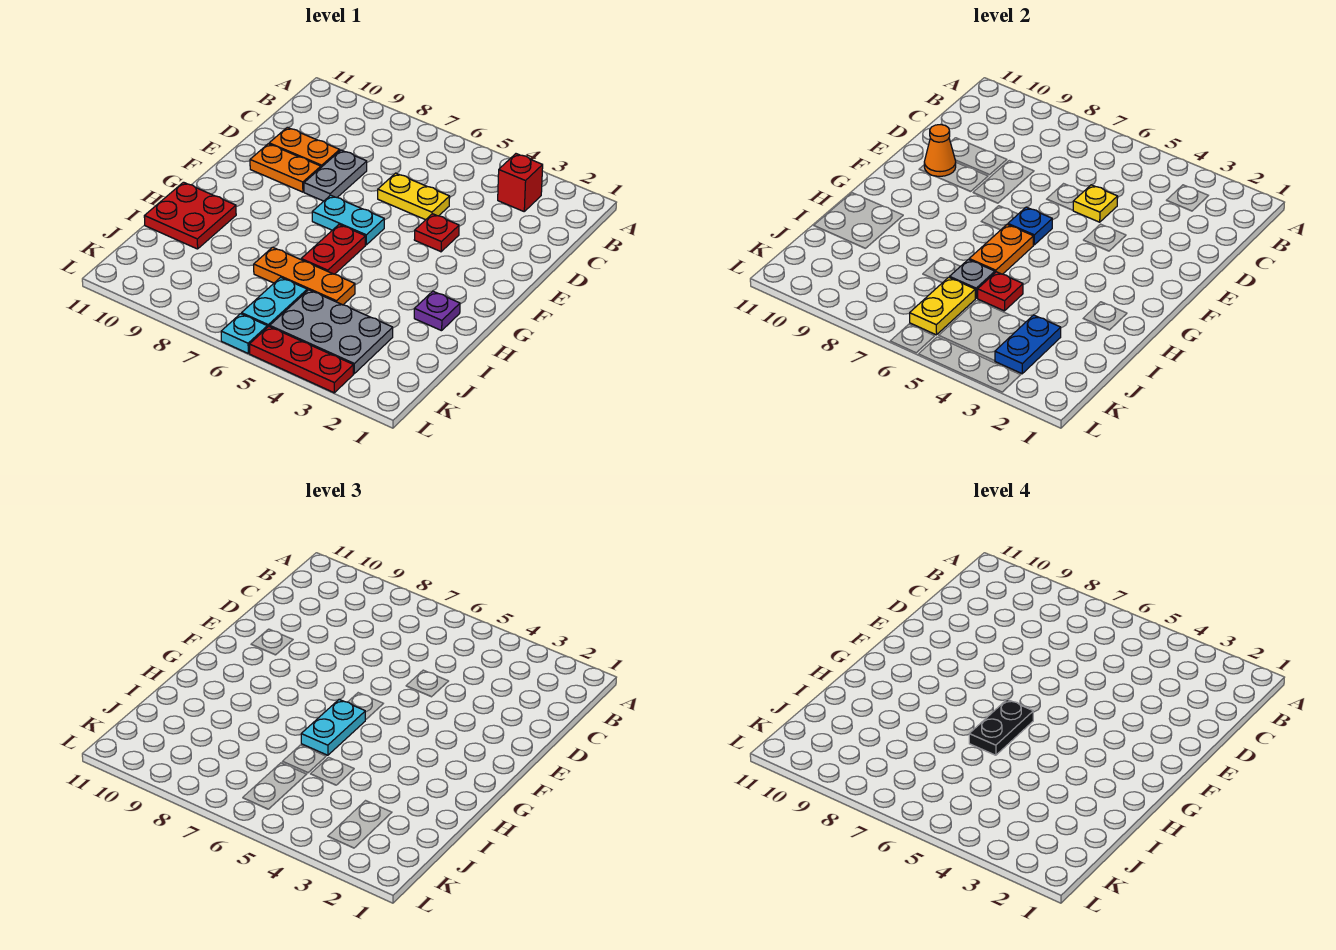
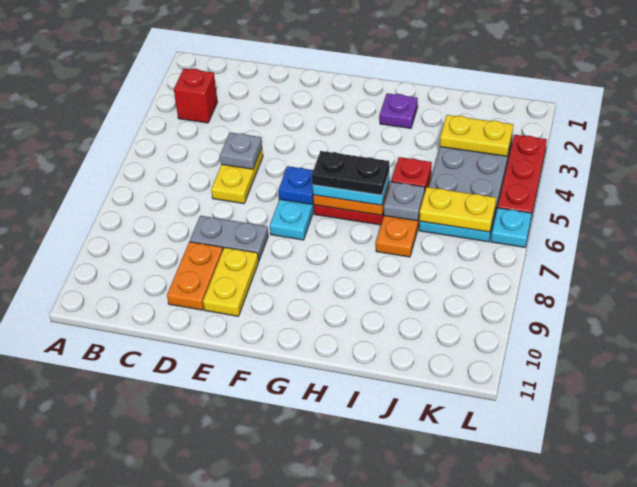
yellow plate D5 level 2 -> grey plate D5 level 2
red plate E4 level 1 -> none
orange plate E9:E10 level 1 -> yellow plate E9:E10 level 1
orange cone E10 level 2 -> none
red plate H10:I11 level 1 -> none
blue plate J3:K3 level 2 -> yellow plate J3:K3 level 2

